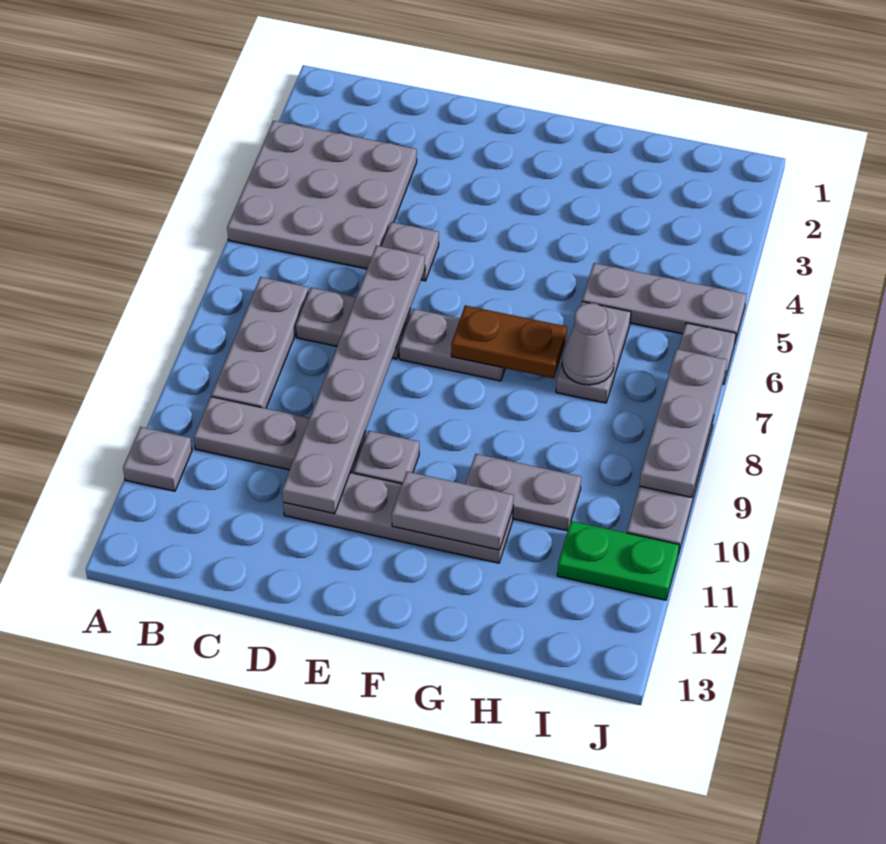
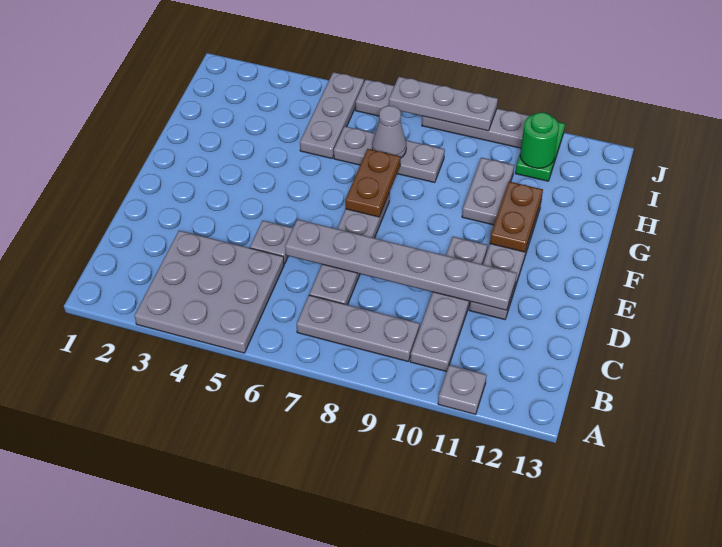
grey plate F11:G11 level 2 -> brown plate F11:G11 level 2
grey plate H6:H7 level 1 -> grey plate H6:H8 level 1
none -> green round brick I11 level 2

